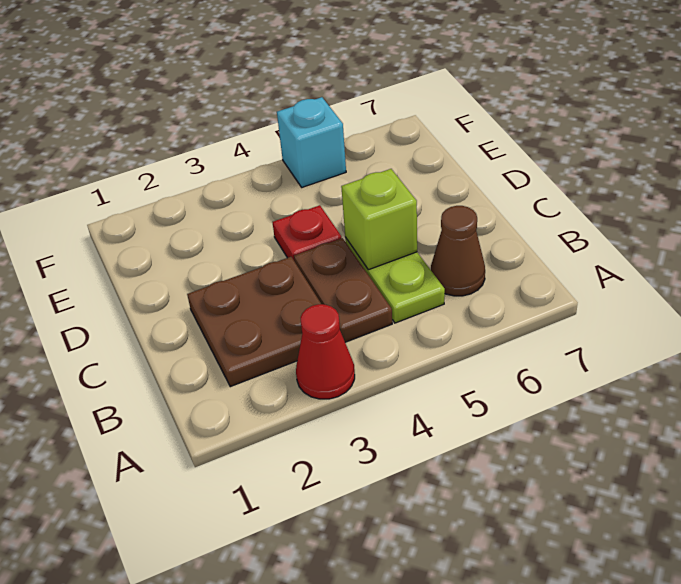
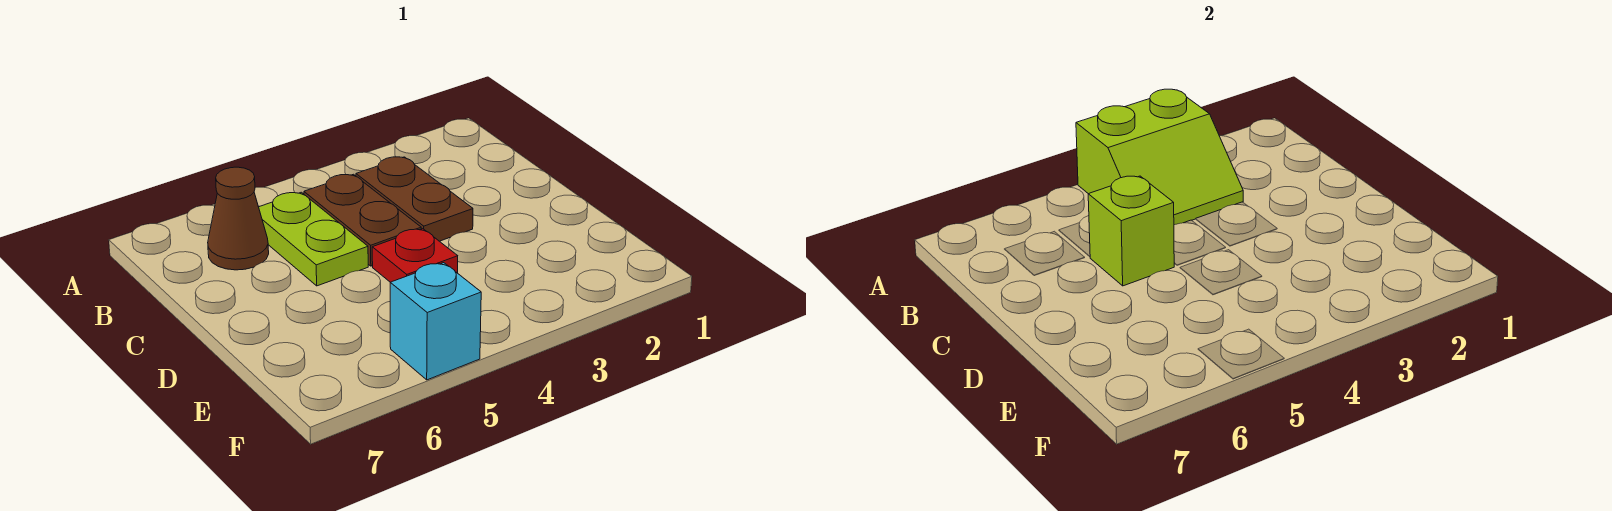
red cone A3 level 1 -> none
none -> lime slope A3:B4 level 2 top A
brown plate B2:C3 level 1 -> brown plate B3:C3 level 1

